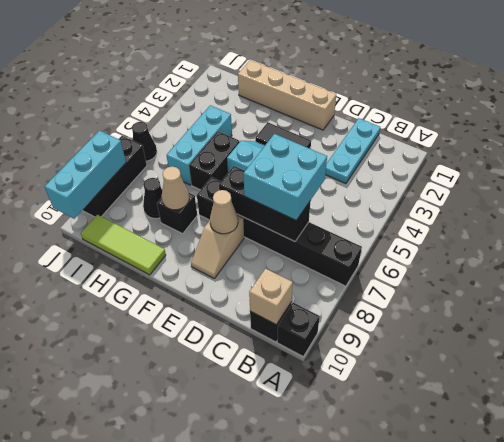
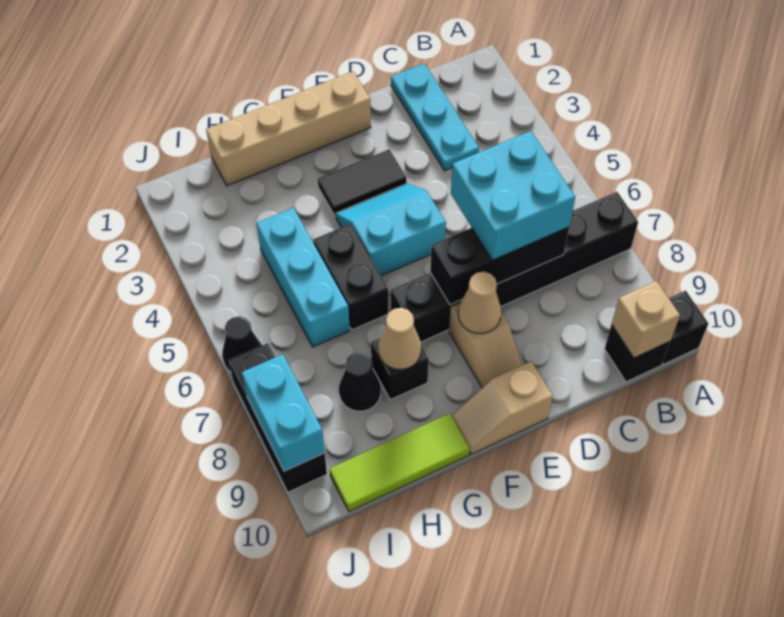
none -> tan slope E10:F10 level 1 top E
cyan brick J8:J10 level 2 -> cyan brick J8:J9 level 2

